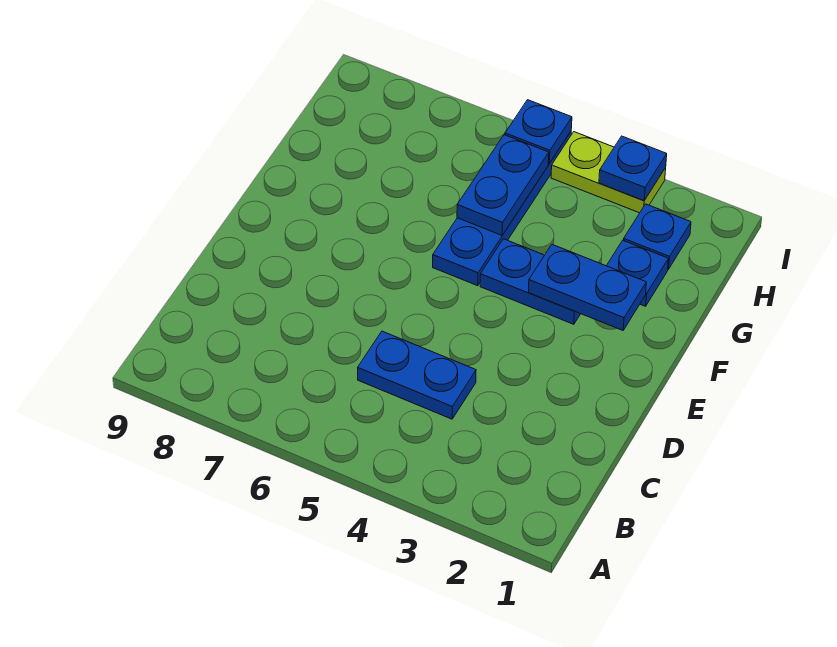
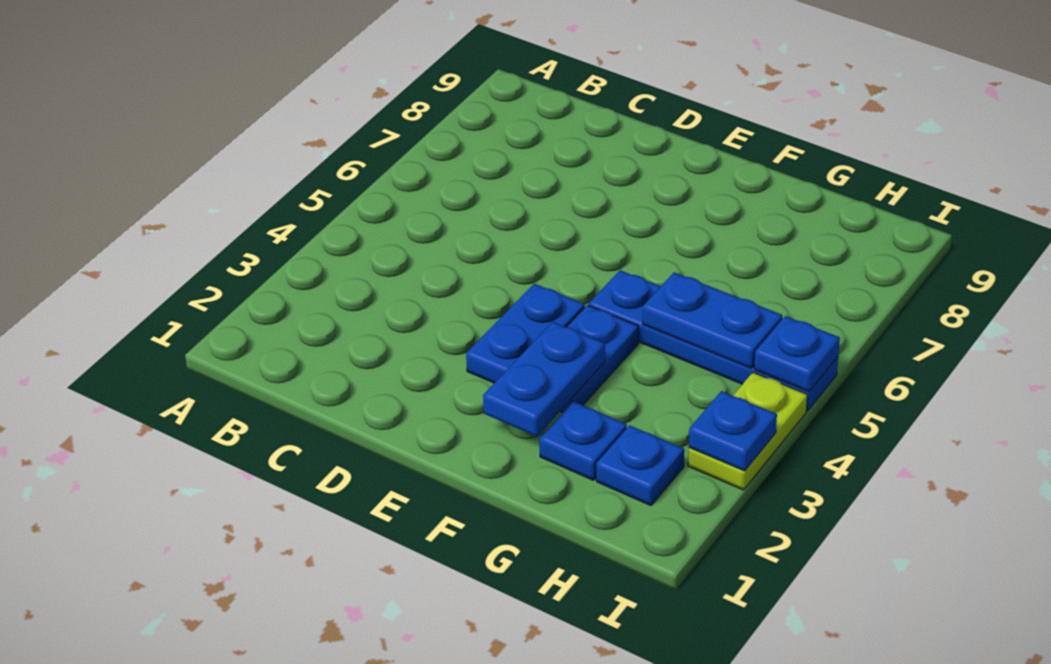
blue plate C4:C5 level 1 -> blue plate E3:E4 level 1

